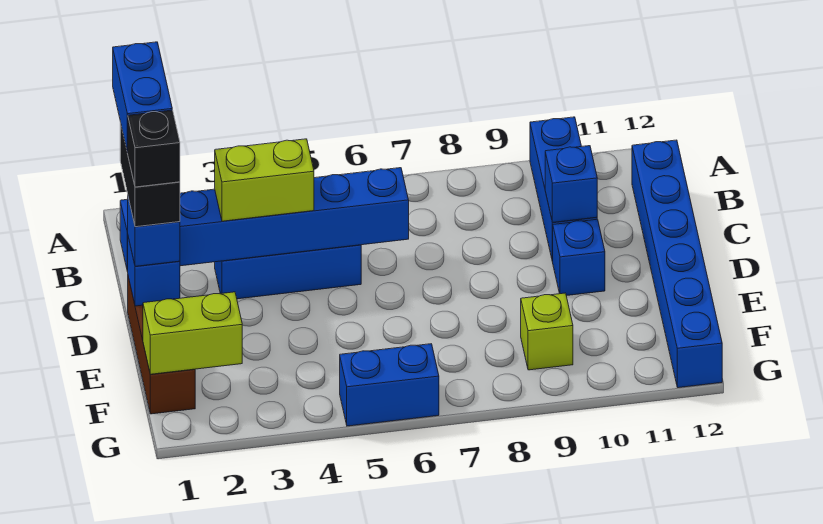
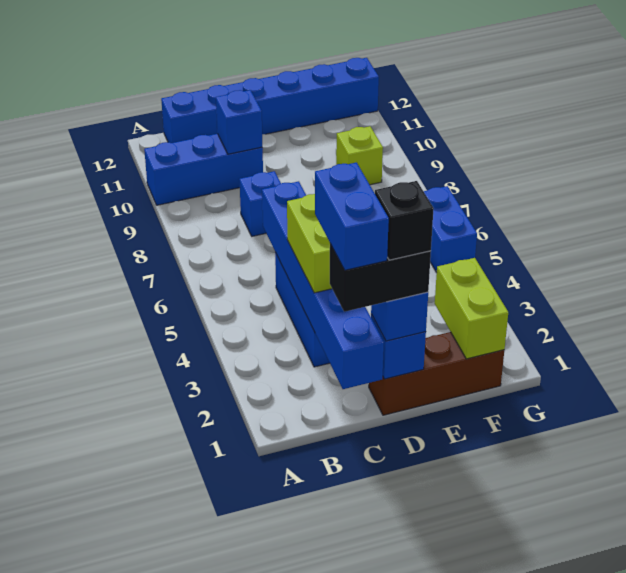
blue brick B1:C1 level 5 -> blue brick C1:C2 level 5
blue brick D10 level 1 -> blue brick C8 level 1

